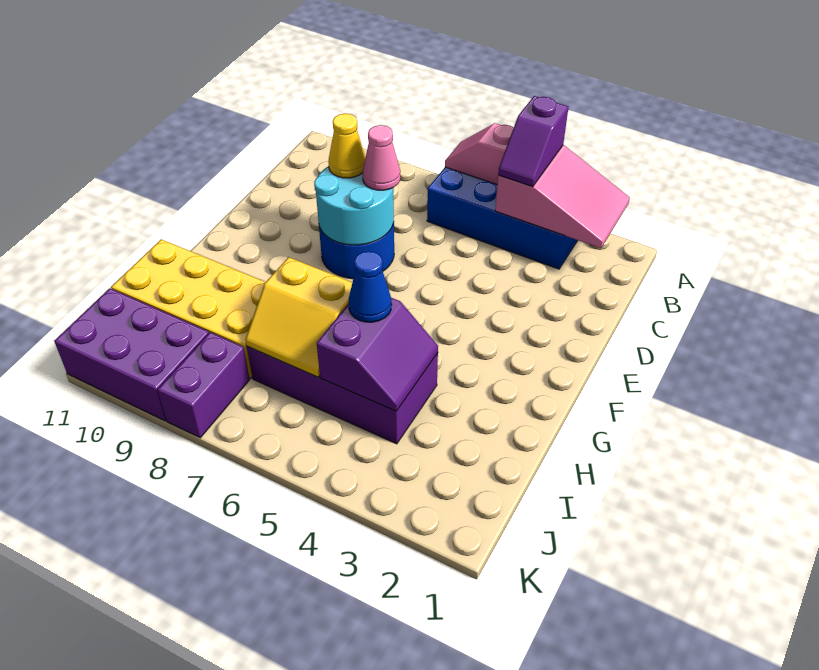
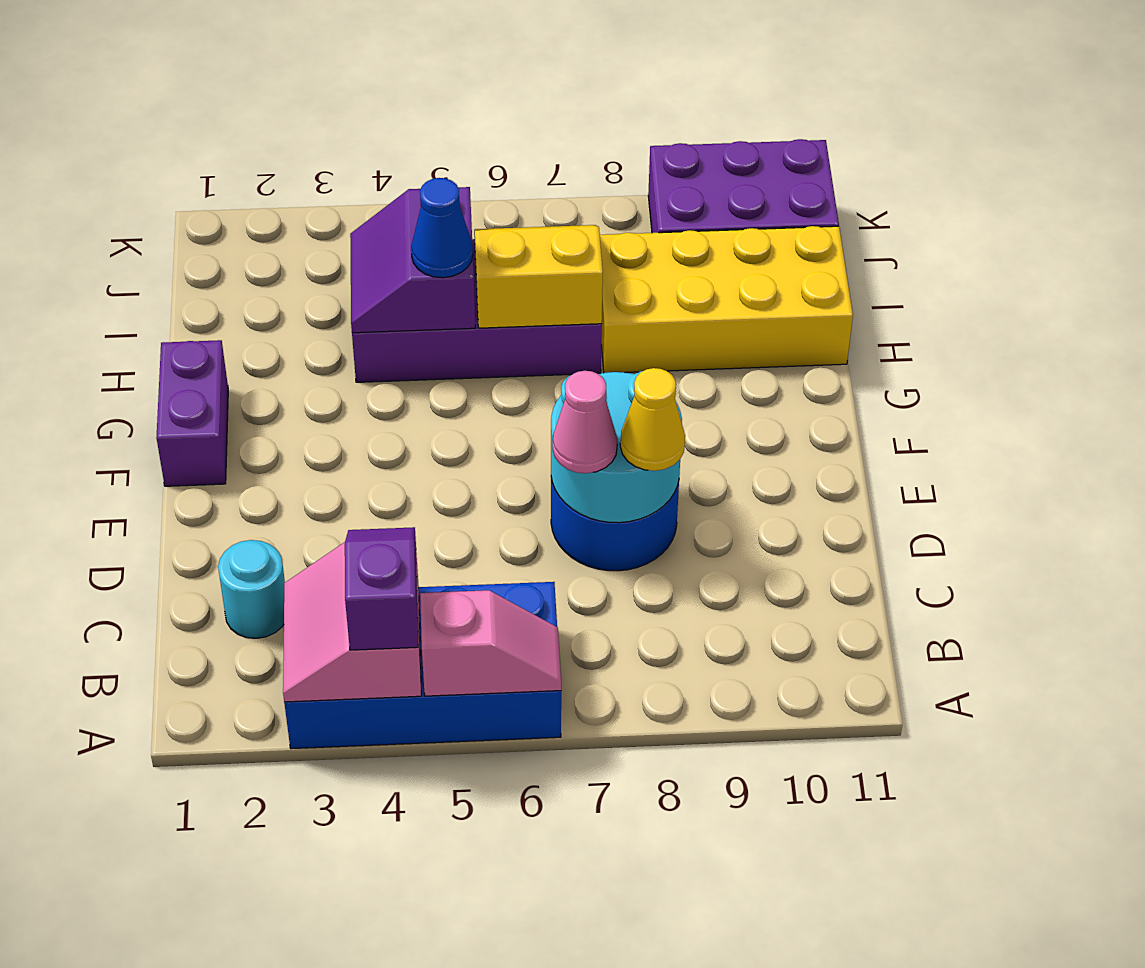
pink slope A2:B4 level 2 top 4 -> pink slope A3:B4 level 2 top 4
none -> cyan round brick C2 level 1
purple brick J8:K8 level 1 -> purple brick F1:G1 level 1

